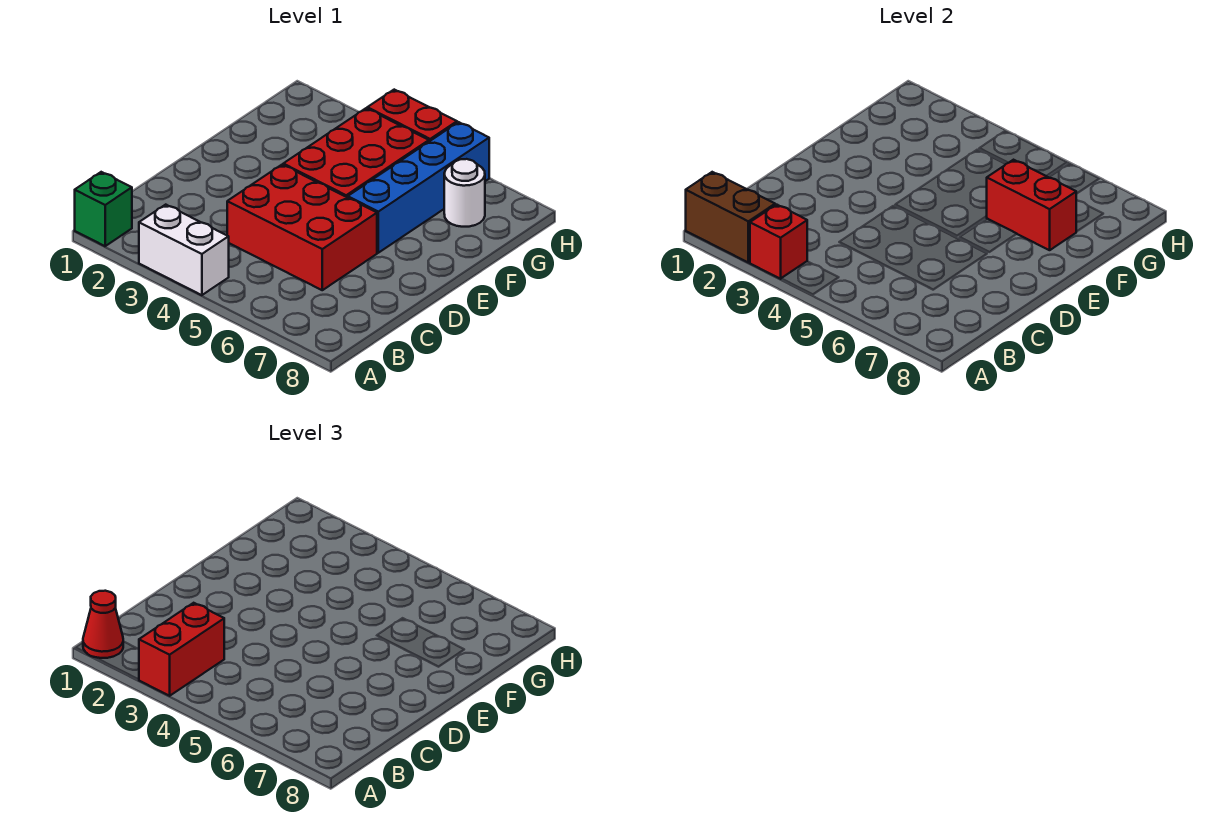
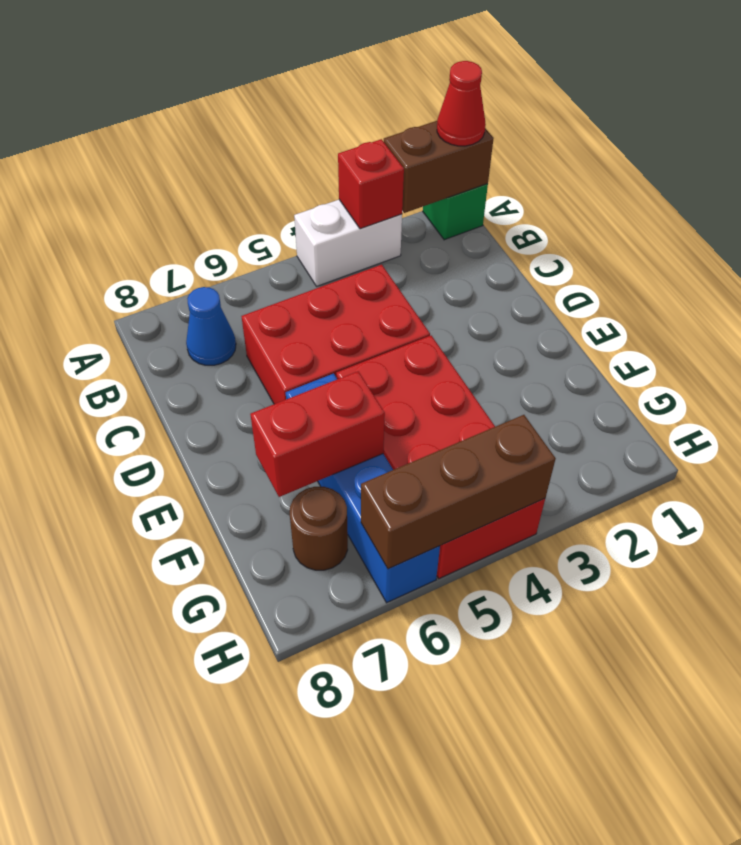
red brick A3:B3 level 3 -> none
none -> blue cone B7 level 1
white round brick G7 level 1 -> brown round brick G7 level 1
none -> brown brick H4:H6 level 2

